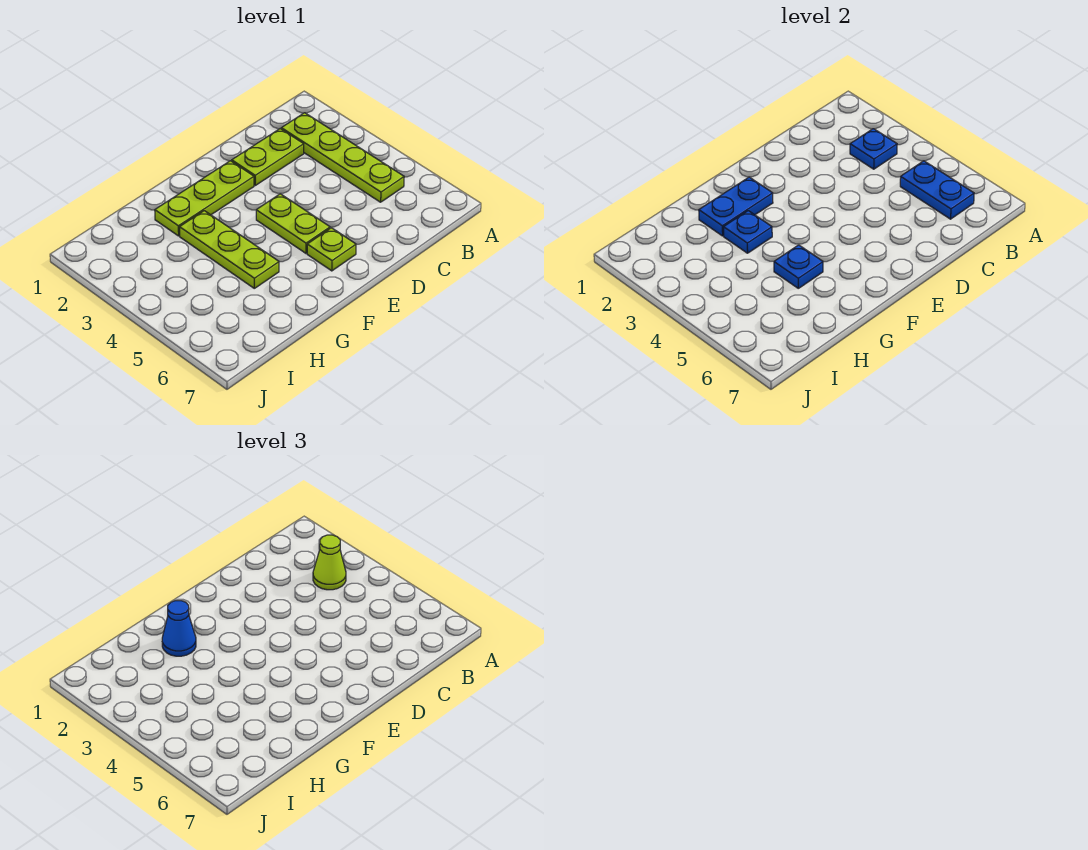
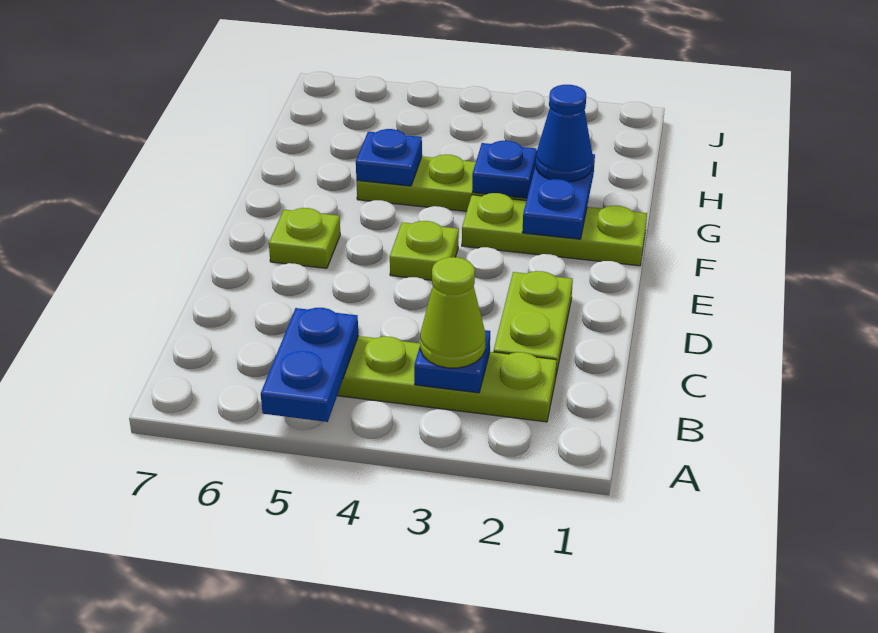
blue plate B5:B6 level 2 -> blue plate A5:B5 level 2
lime plate E2:G2 level 1 -> lime plate F1:F3 level 1
lime plate E4:E5 level 1 -> lime plate E4 level 1

